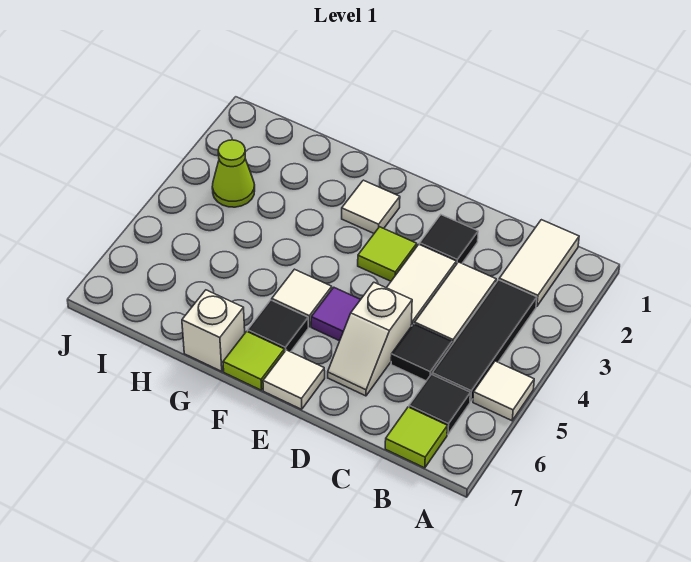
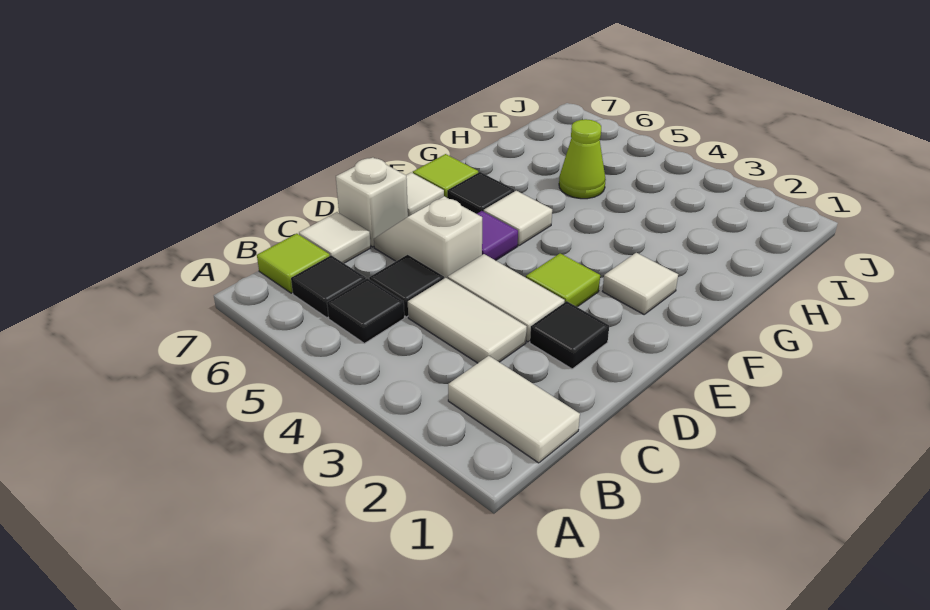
white tile A5 level 1 -> white tile C7 level 1
black tile B3:B5 level 1 -> black tile B5 level 1
white brick G7 level 1 -> white brick D7 level 1
lime cone I3 level 1 -> lime cone H5 level 1

